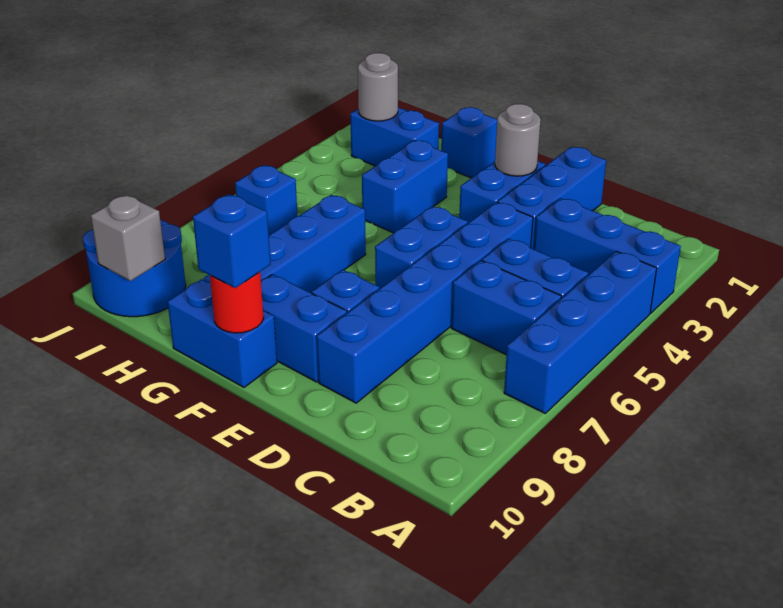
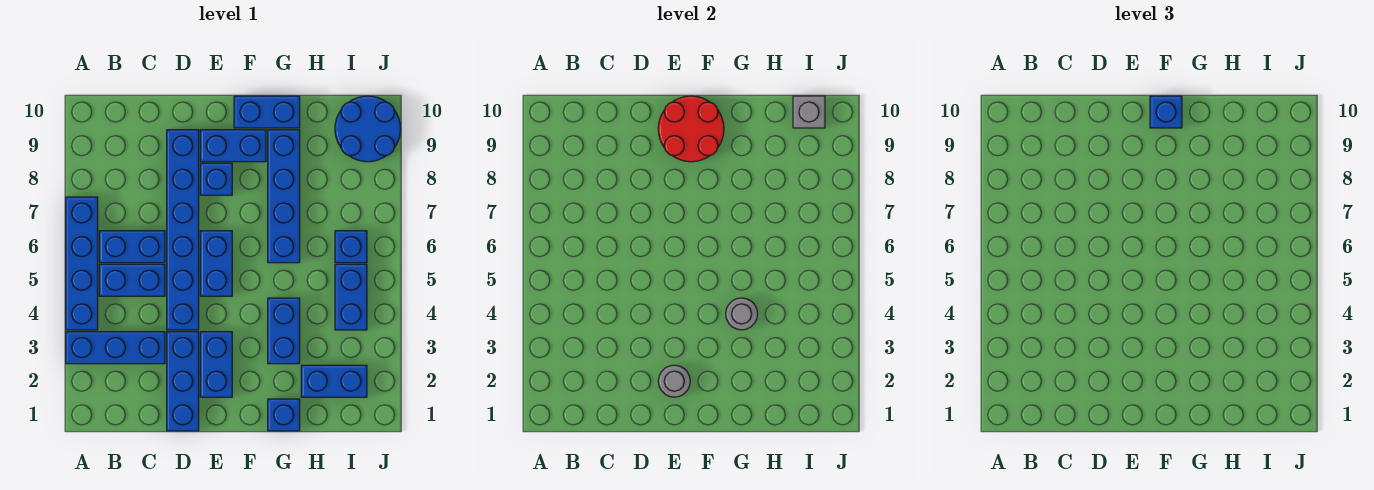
red round brick F10 level 2 -> red round brick E9:F10 level 2
grey round brick I2 level 2 -> grey round brick G4 level 2
none -> blue brick I4:I5 level 1

